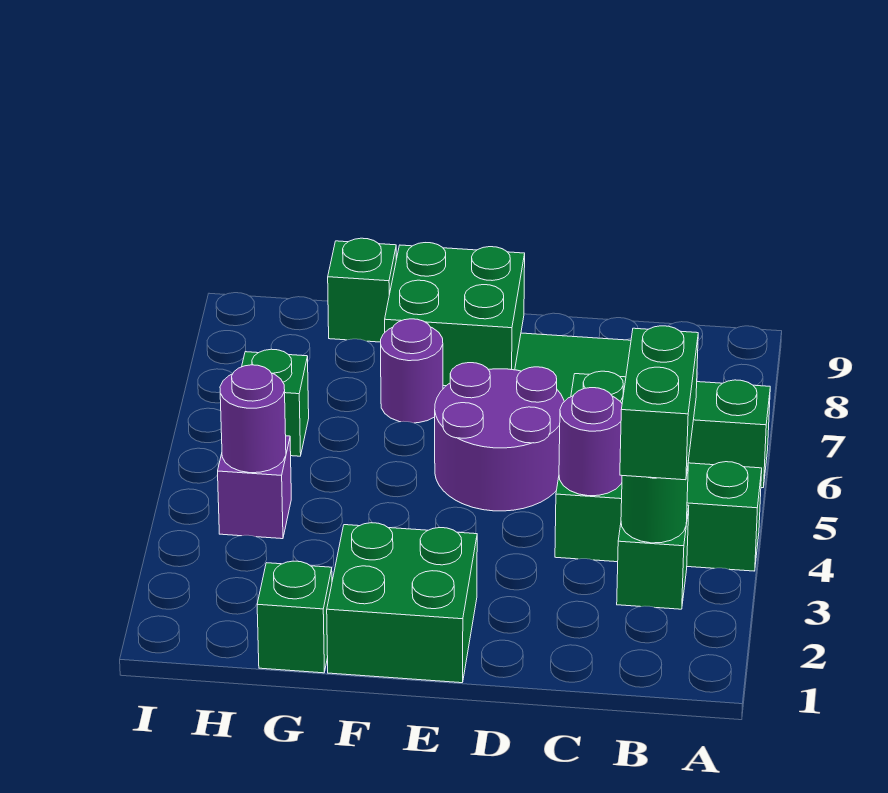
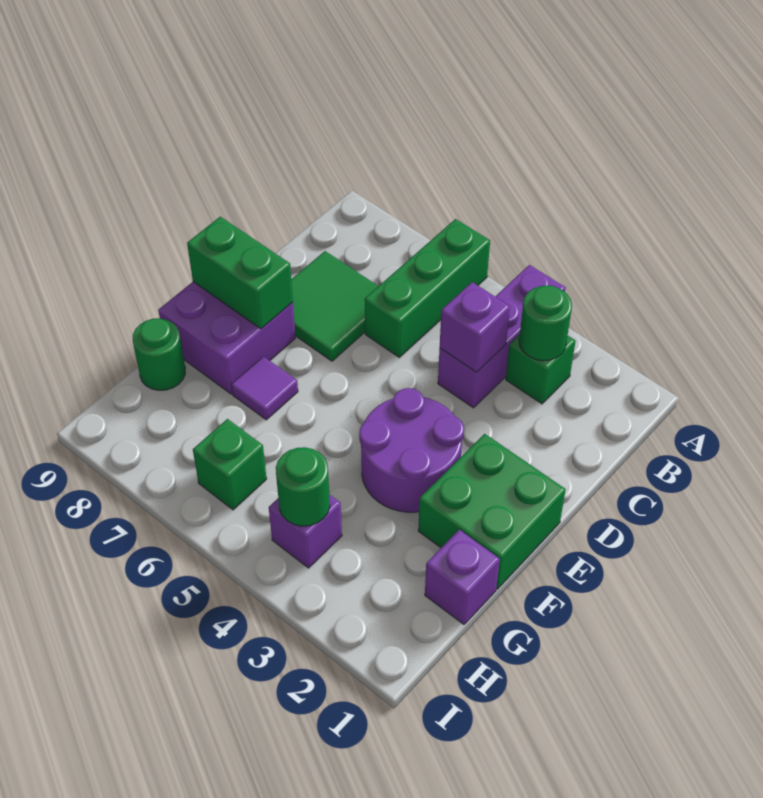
green brick A4:C4 level 1 -> purple brick A4:C4 level 1
green brick B3:B4 level 3 -> green brick E8:E9 level 2
purple round brick C4 level 2 -> purple brick C4 level 2
purple round brick D5:E6 level 1 -> purple round brick E3:F4 level 1
green brick E8:F9 level 1 -> purple brick E8:F9 level 1
purple round brick F7 level 1 -> purple tile F7 level 1
green brick G1 level 1 -> purple brick G1 level 1
green brick G9 level 1 -> green round brick G9 level 1
purple round brick H4 level 2 -> green round brick H4 level 2

